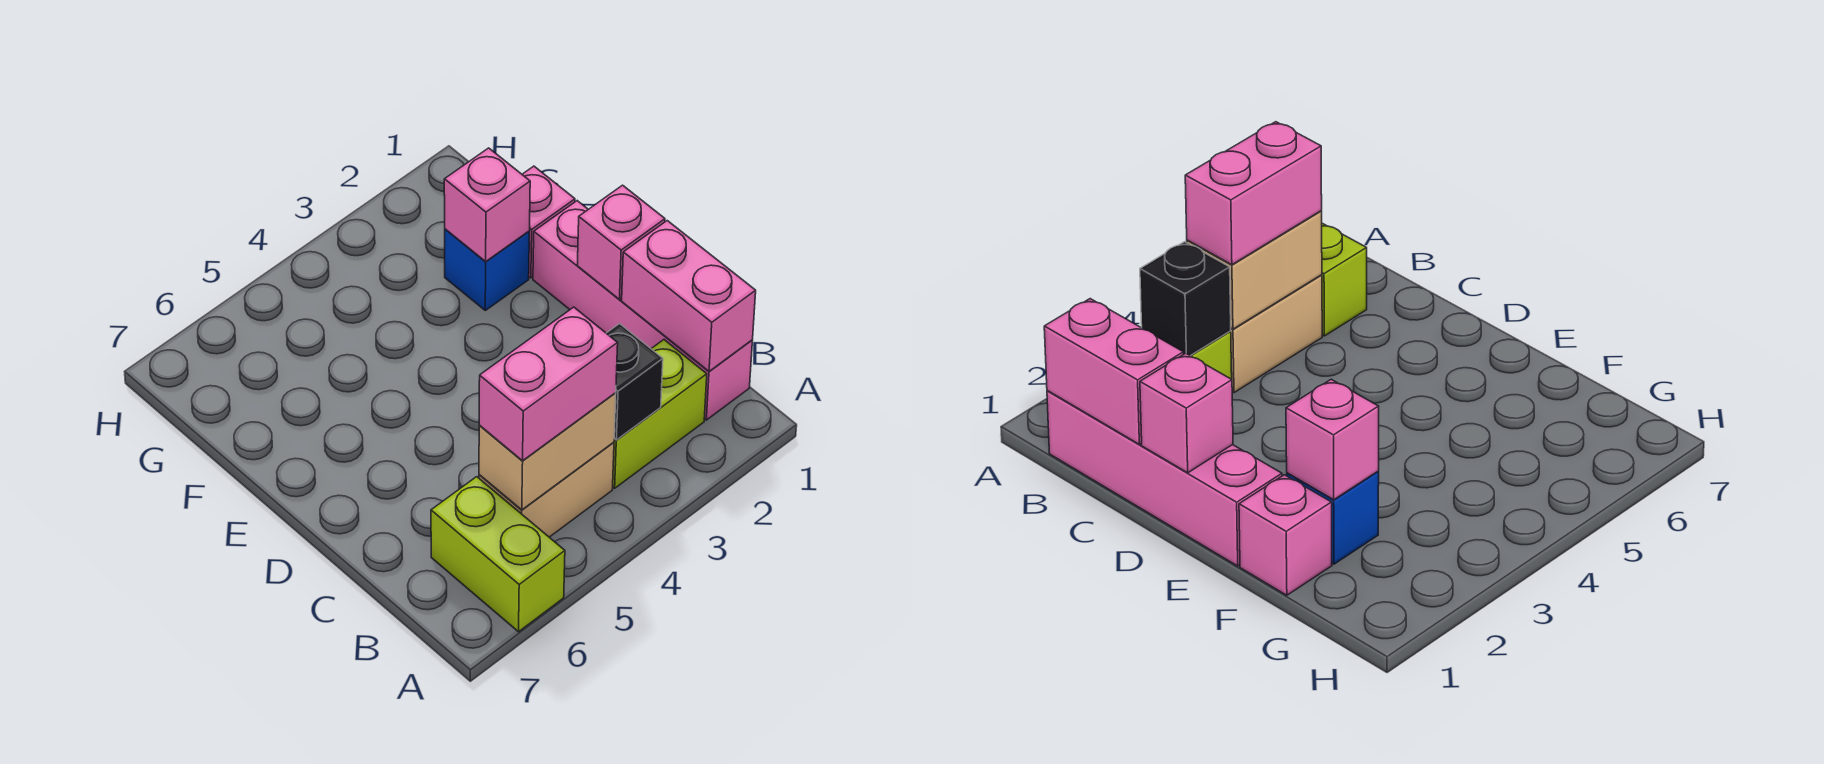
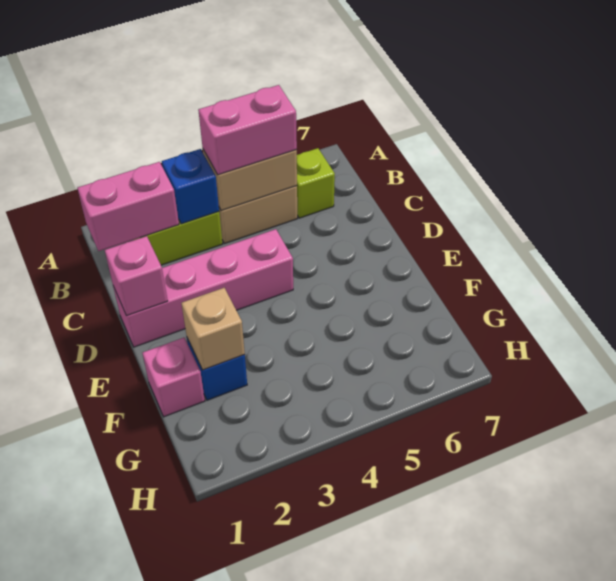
lime brick A6:B6 level 1 -> lime brick B6 level 1
pink brick B1:E1 level 1 -> pink brick D1:D4 level 1
pink brick B1:C1 level 2 -> pink brick B1:B2 level 2
black brick B3 level 2 -> blue brick B3 level 2
pink brick F2 level 2 -> tan brick F2 level 2

